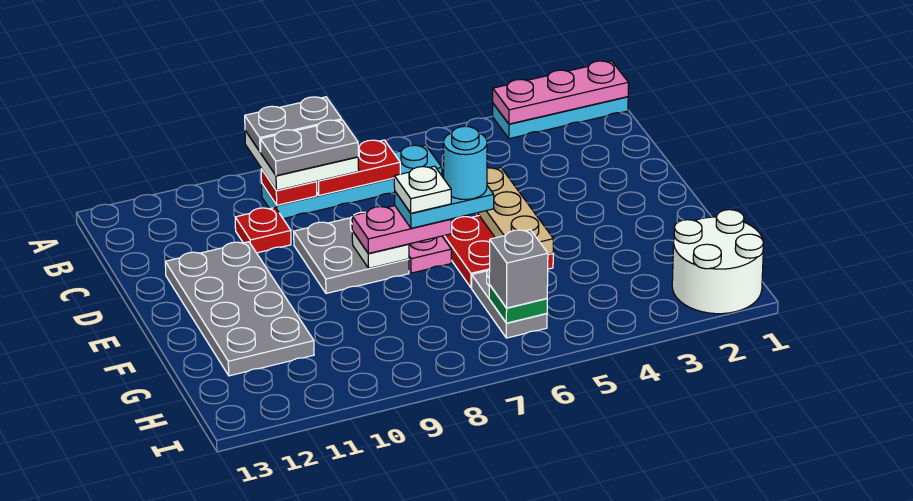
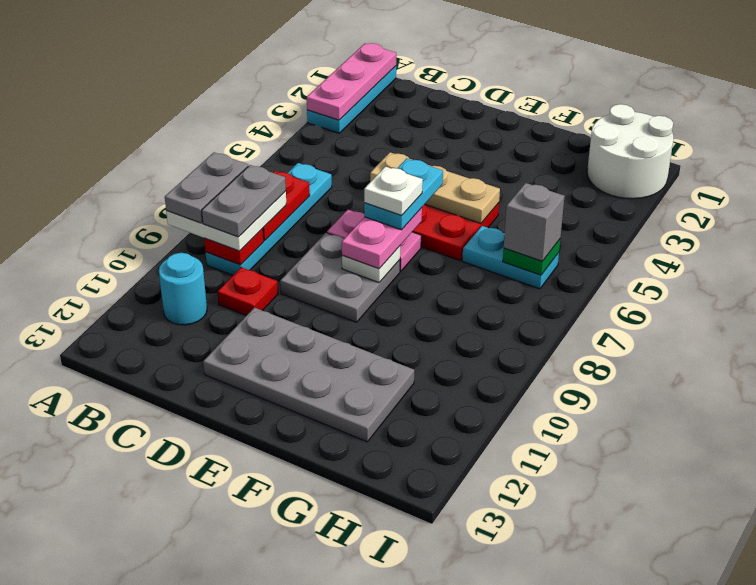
cyan round brick E6 level 5 -> cyan round brick B11 level 1
grey plate G6:H6 level 1 -> cyan plate G6:H6 level 1

